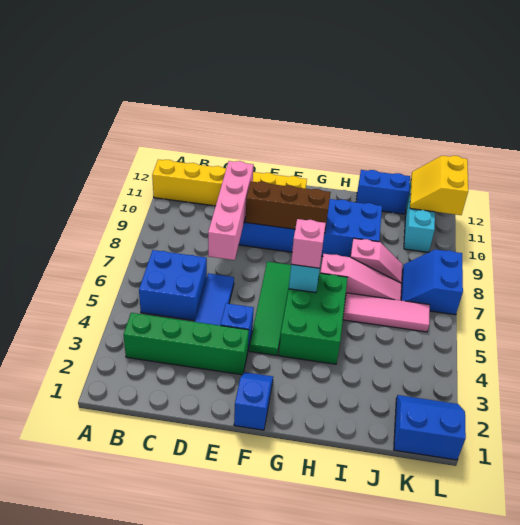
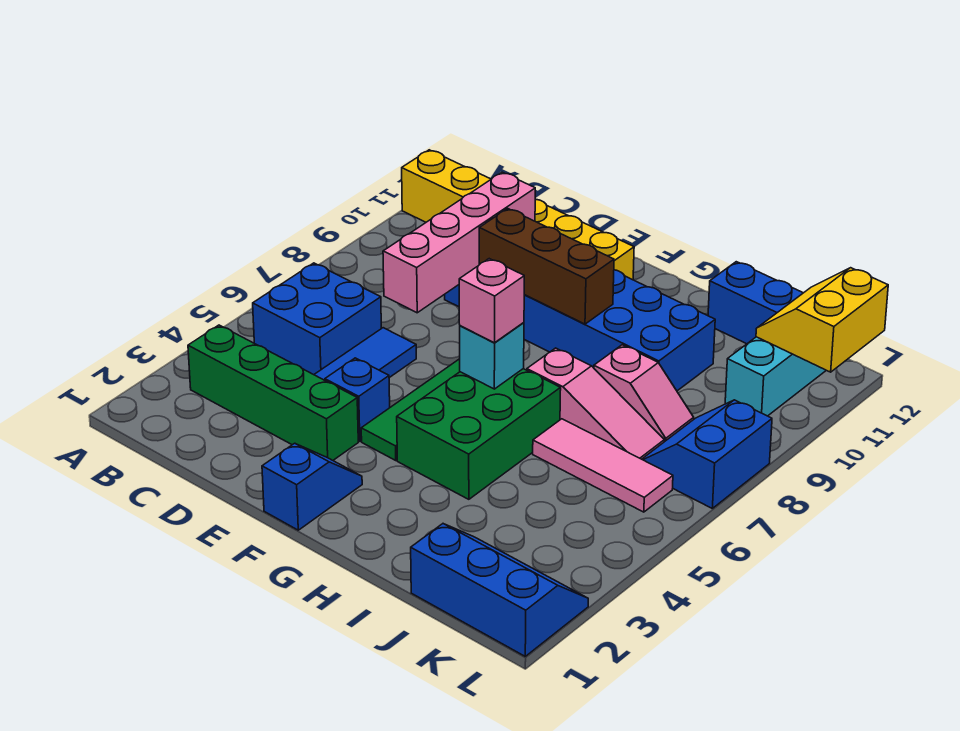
blue slope K1:L2 level 1 top 1 -> blue slope J1:L2 level 1 top 1

